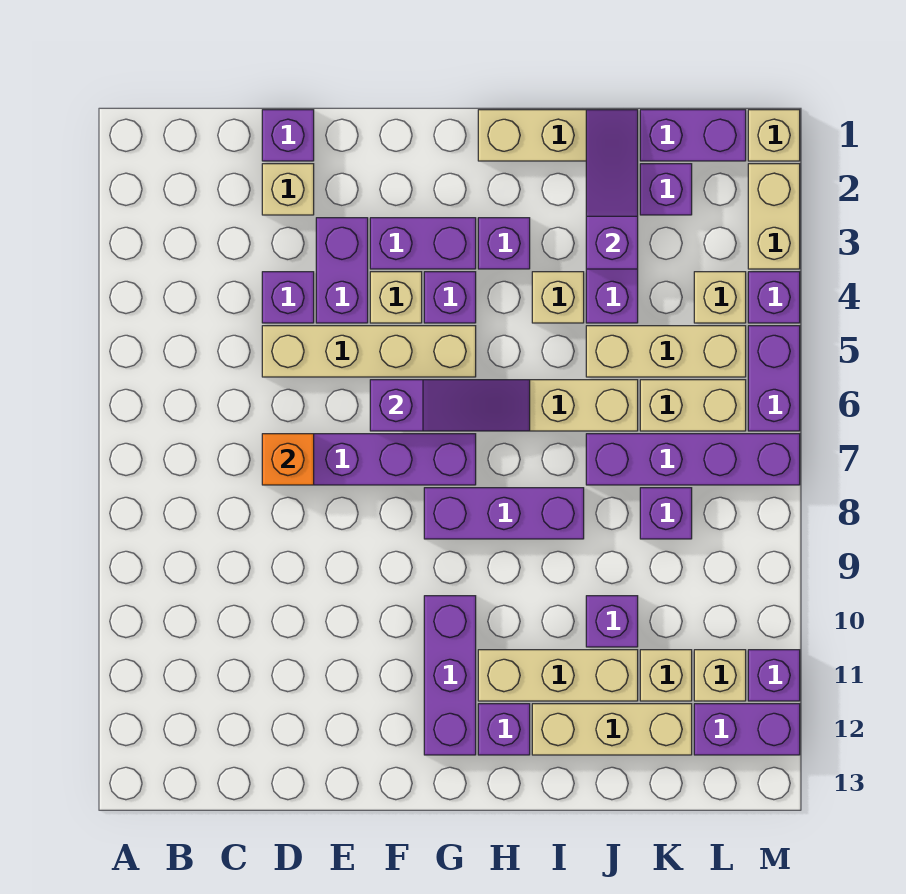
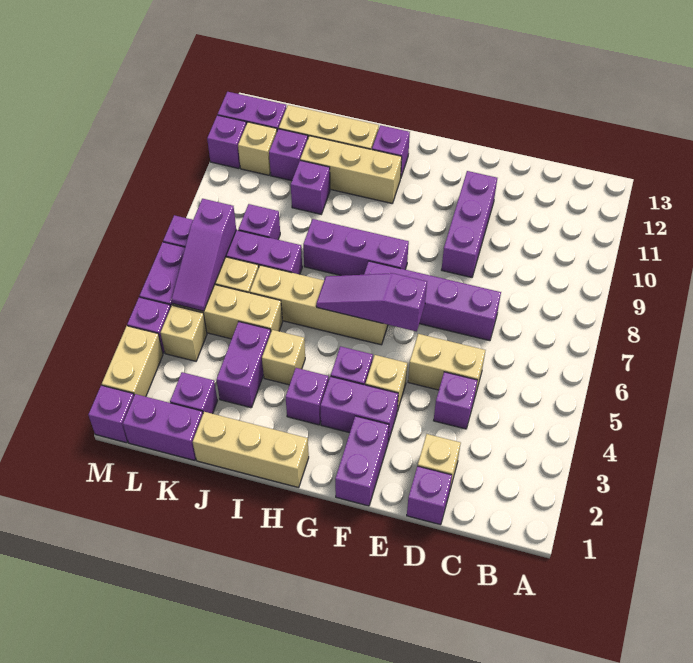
tan brick D5:G5 level 1 -> tan brick D5:E5 level 1
orange brick D7 level 2 -> none
purple brick E3:E4 level 1 -> purple brick F1:F2 level 1
purple brick G10:G12 level 1 -> purple brick E9:E11 level 1
purple slope J1:J3 level 2 top 3 -> purple slope L5:L7 level 2 top 7
tan brick K11 level 1 -> purple brick K11 level 1
tan brick M1 level 1 -> purple brick M1 level 1

